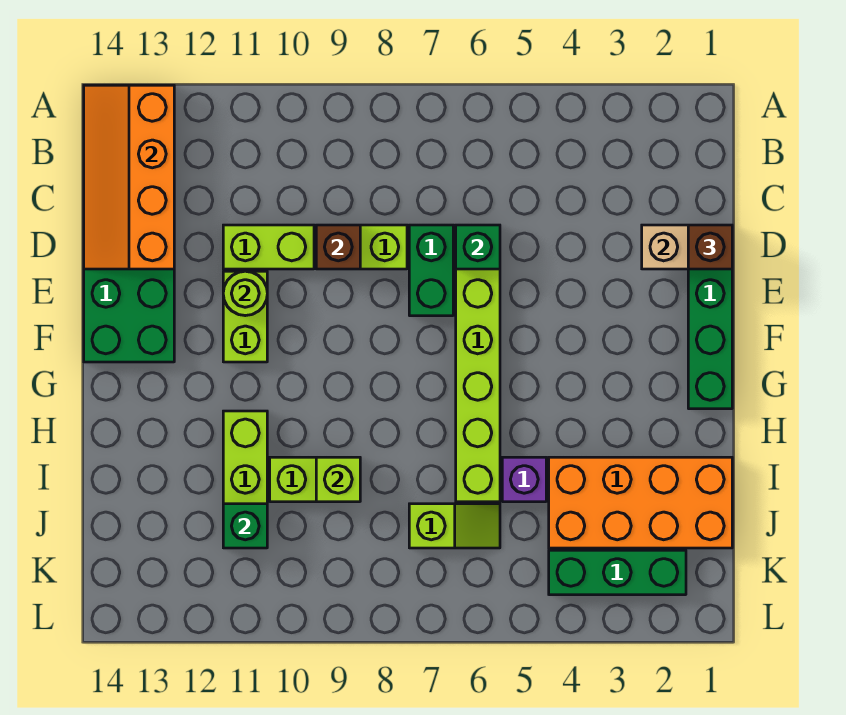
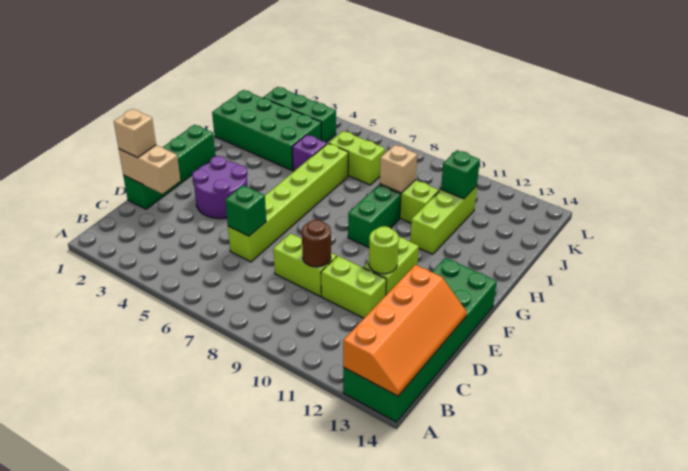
brown brick D1 level 3 -> tan brick D1 level 3
green brick D7:E7 level 1 -> green brick G9:H9 level 1
brown brick D9 level 2 -> brown round brick D9 level 2
none -> purple round brick E3:F4 level 1
orange brick I1:J4 level 1 -> green brick I1:J4 level 1
lime brick I9 level 2 -> tan brick I9 level 2
lime slope J6:J7 level 1 top 7 -> lime brick J6:J7 level 1

